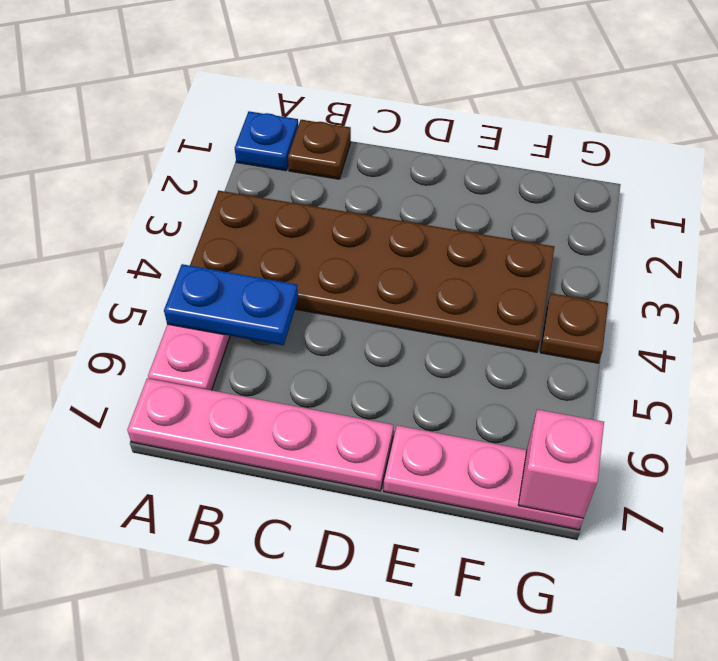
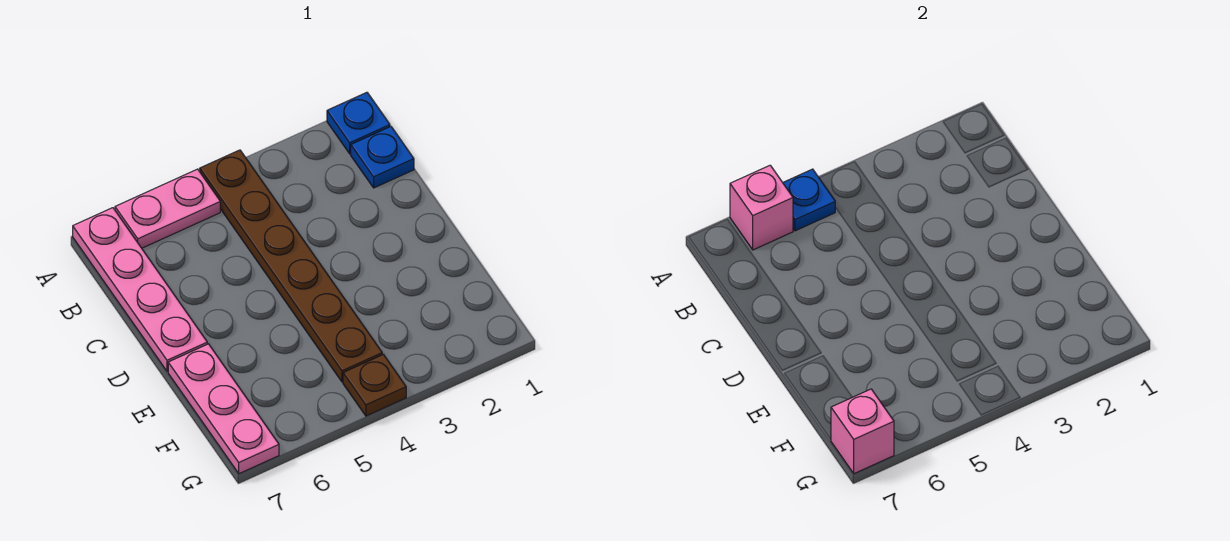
brown plate A3:F4 level 1 -> brown plate A4:F4 level 1
blue plate A5:B5 level 2 -> blue plate A5 level 2
none -> pink brick A6 level 2
brown plate B1 level 1 -> blue plate B1 level 1

